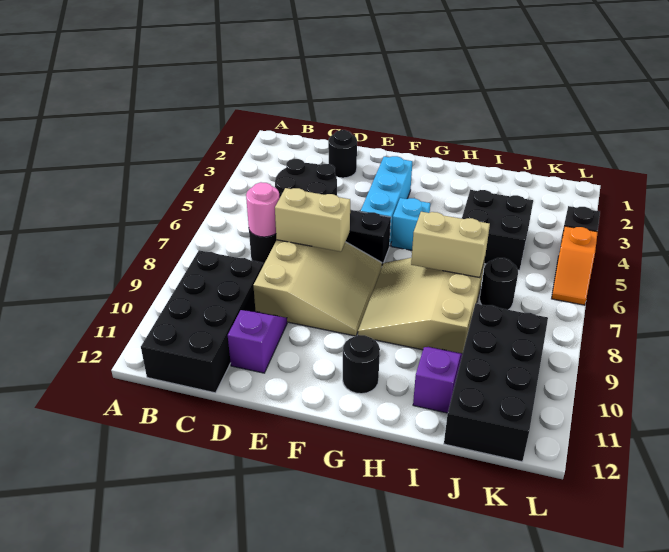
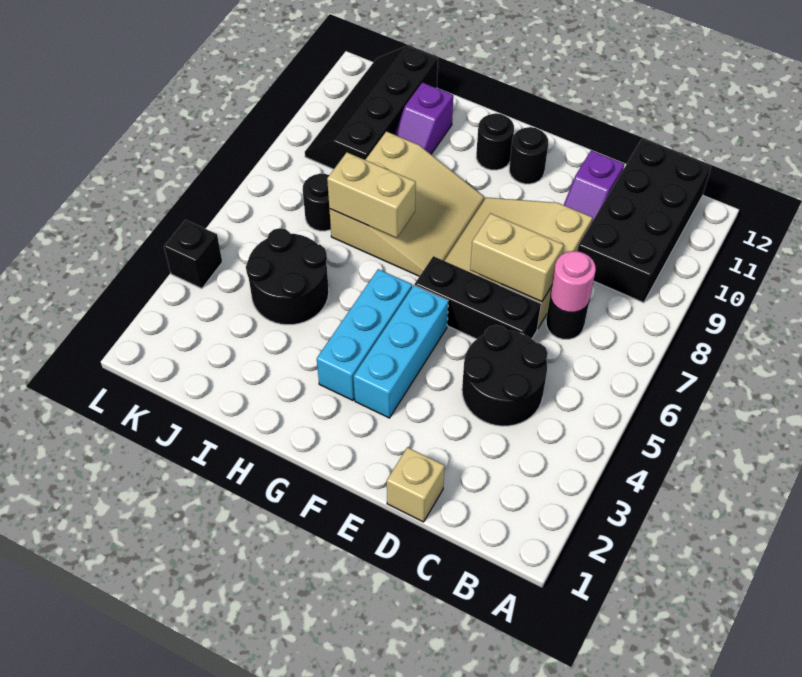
none -> tan brick D1 level 1
black round brick D2 level 1 -> black round brick F11 level 1
cyan brick G5 level 1 -> cyan brick G3:G5 level 1
black brick I4:J5 level 1 -> black round brick I4:J5 level 1
black brick J9:K12 level 1 -> black slope J9:K12 level 1 top J
orange slope L5:L6 level 1 top 5 -> none

